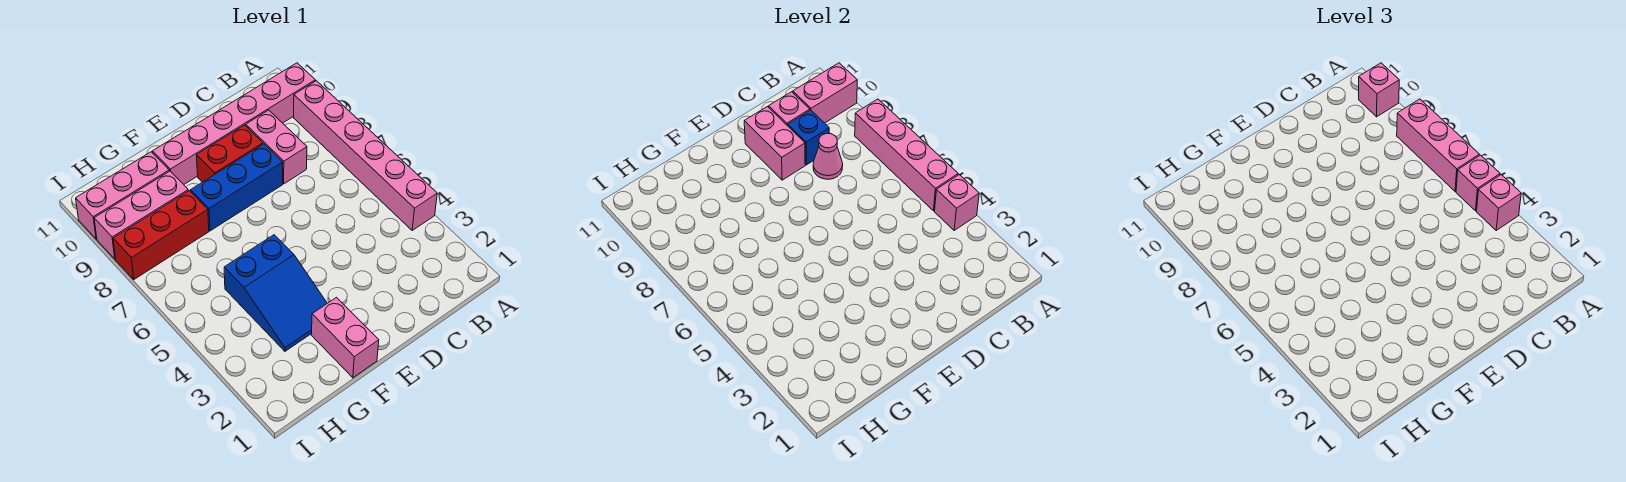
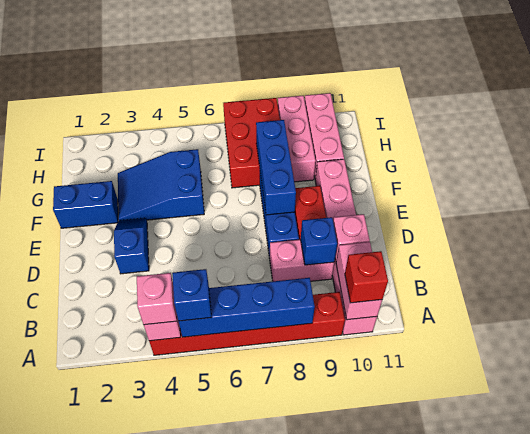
pink brick A4:A9 level 1 -> red brick A4:A9 level 1
pink brick A5:A8 level 2 -> blue brick A5:A8 level 2
pink brick A5 level 3 -> blue brick A5 level 3
pink brick A6:A8 level 3 -> none
pink brick A10 level 3 -> red brick A10 level 3
pink cone C8 level 2 -> none
none -> blue slope D3:E3 level 1 top D
pink brick D9:D10 level 2 -> none
none -> blue brick E8:G8 level 2
pink brick F1:F2 level 1 -> blue brick F1:F2 level 1
red brick G8:I8 level 1 -> red brick G7:I8 level 1

